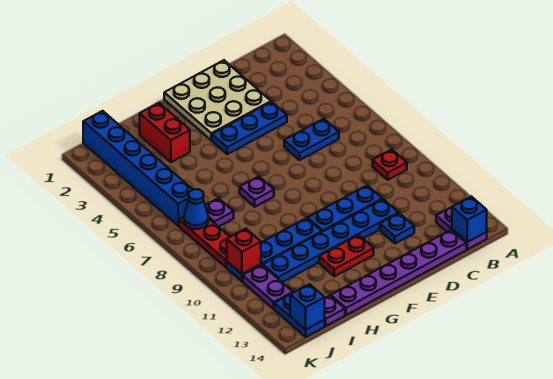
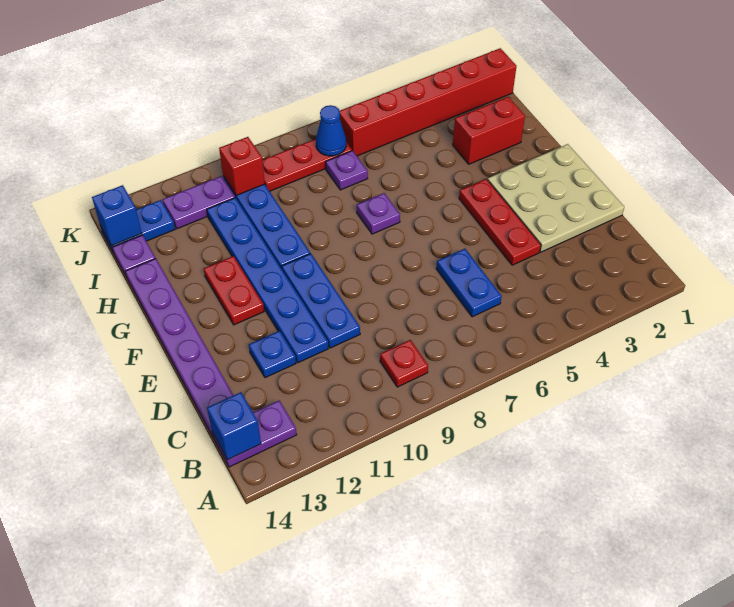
blue plate D4:F4 level 1 -> red plate D4:F4 level 1
blue brick J1:J6 level 1 -> red brick J1:J6 level 1

